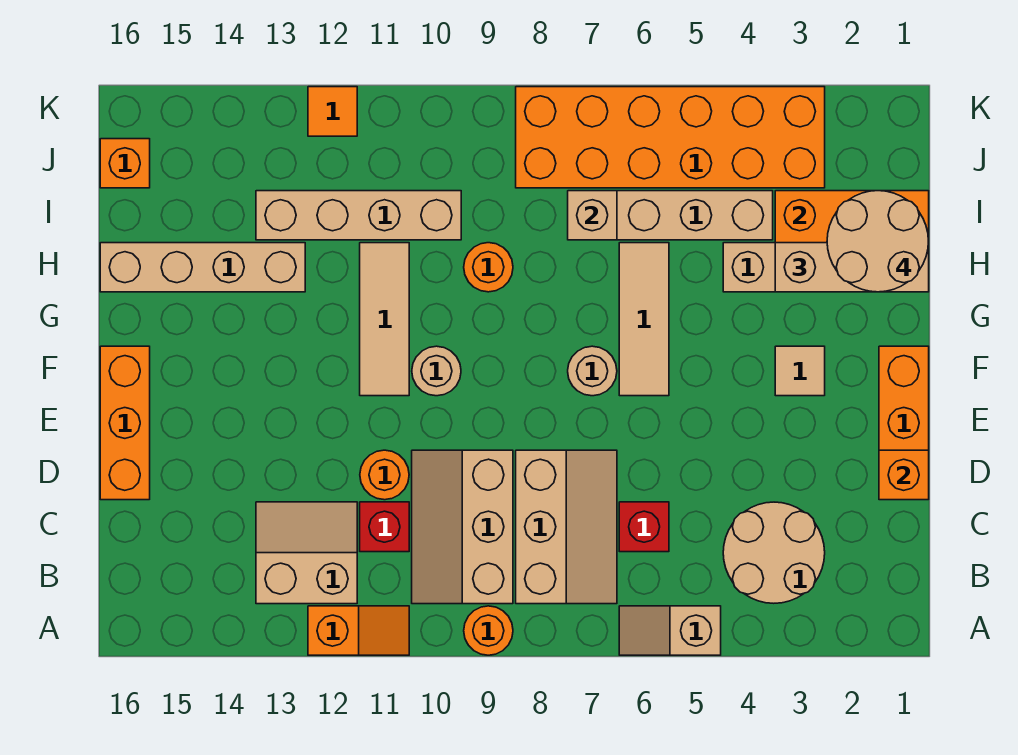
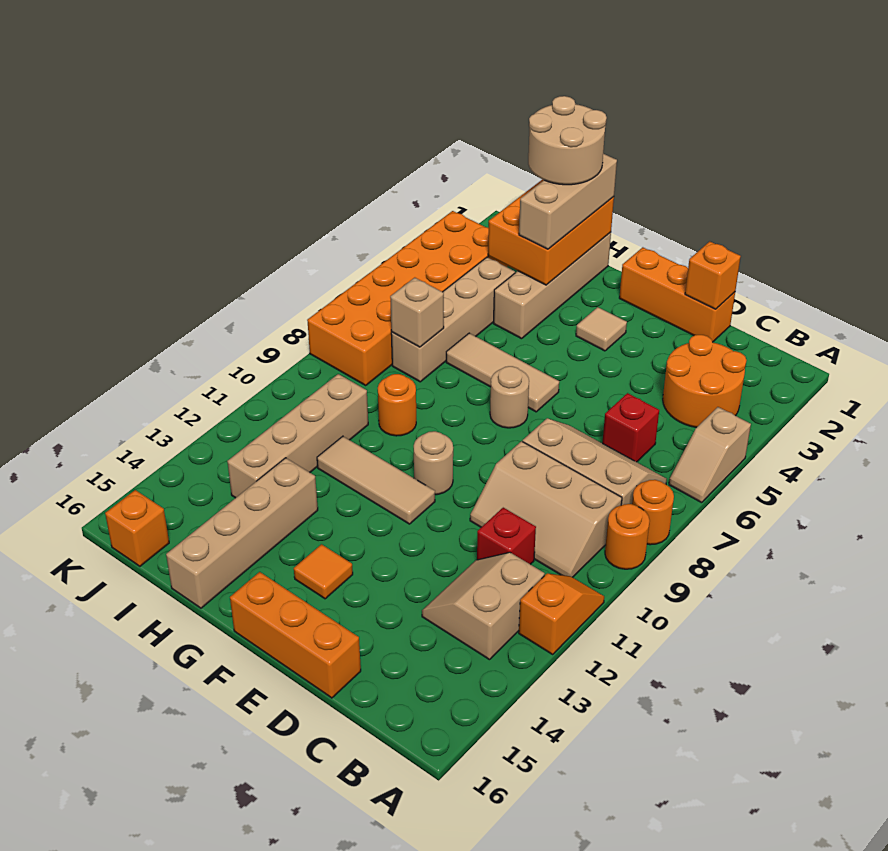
tan round brick B3:C4 level 1 -> orange round brick B3:C4 level 1
orange round brick D11 level 1 -> orange round brick A8 level 1
orange tile K12 level 1 -> orange tile F14 level 1

